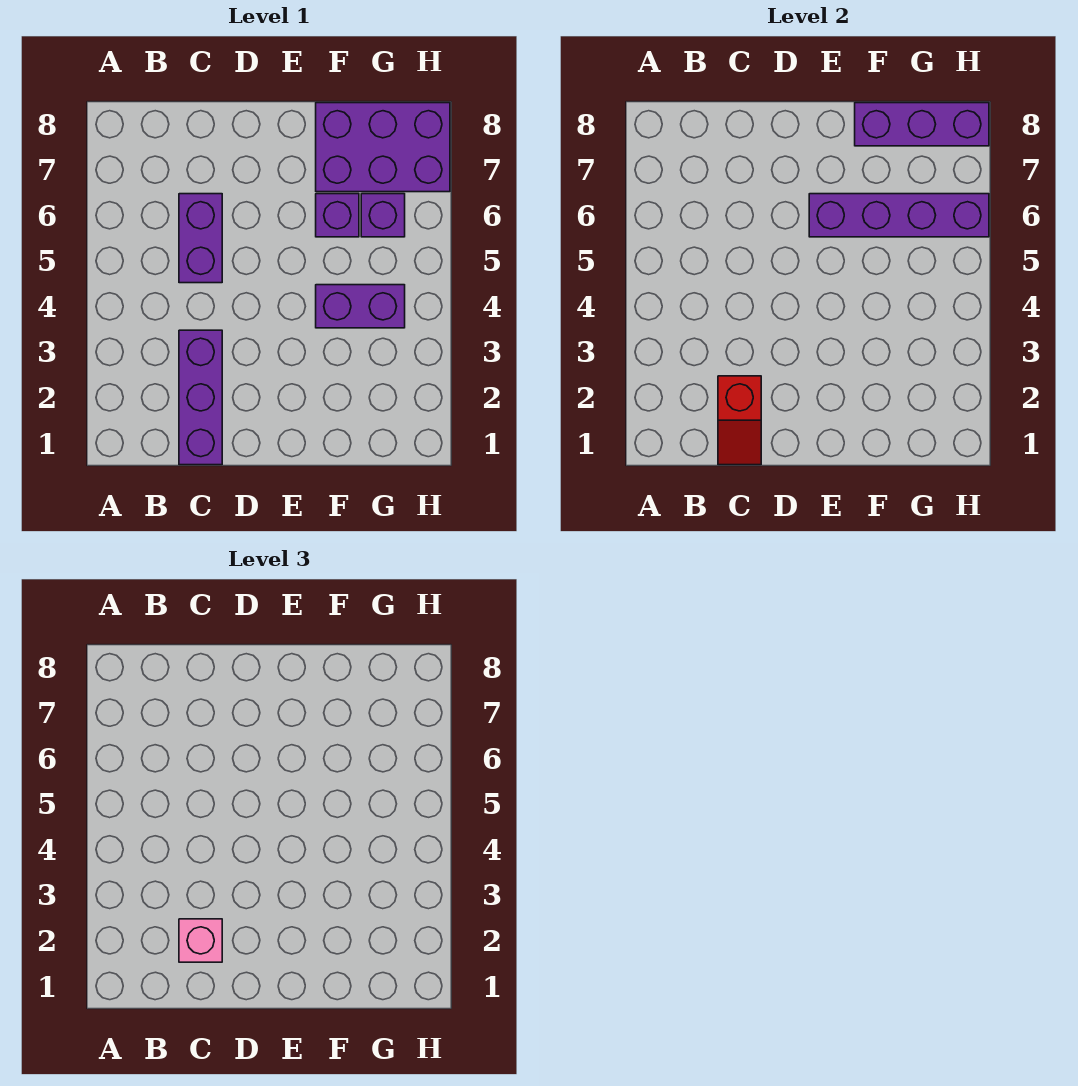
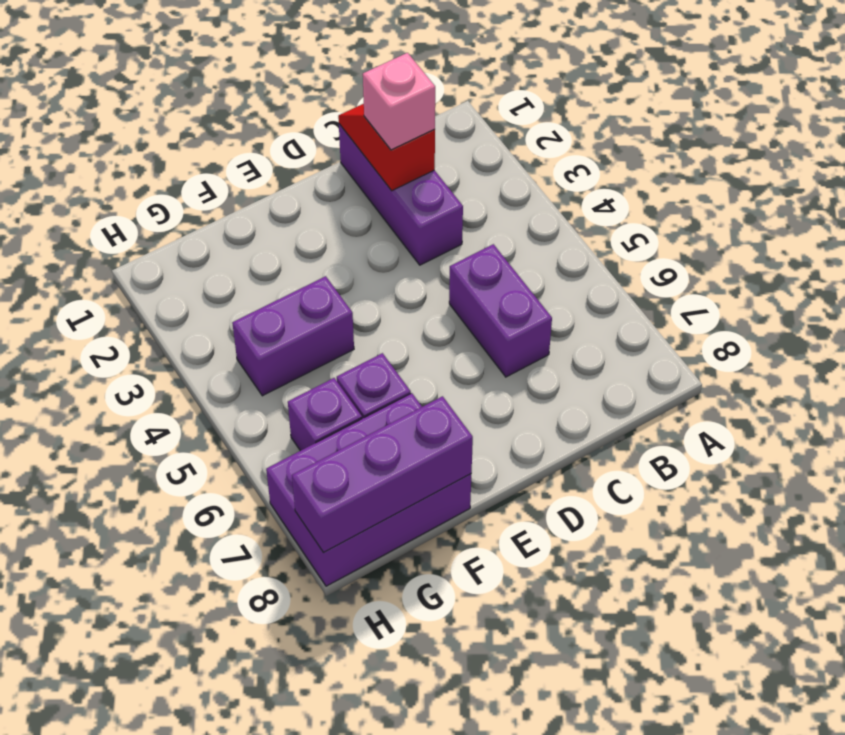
purple brick E6:H6 level 2 -> none

